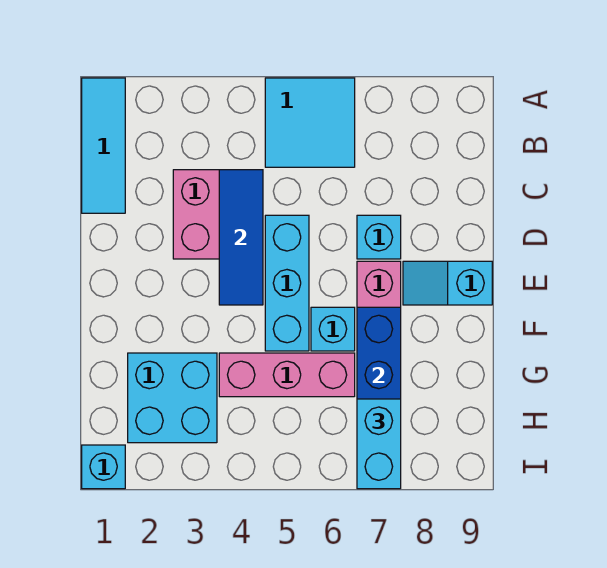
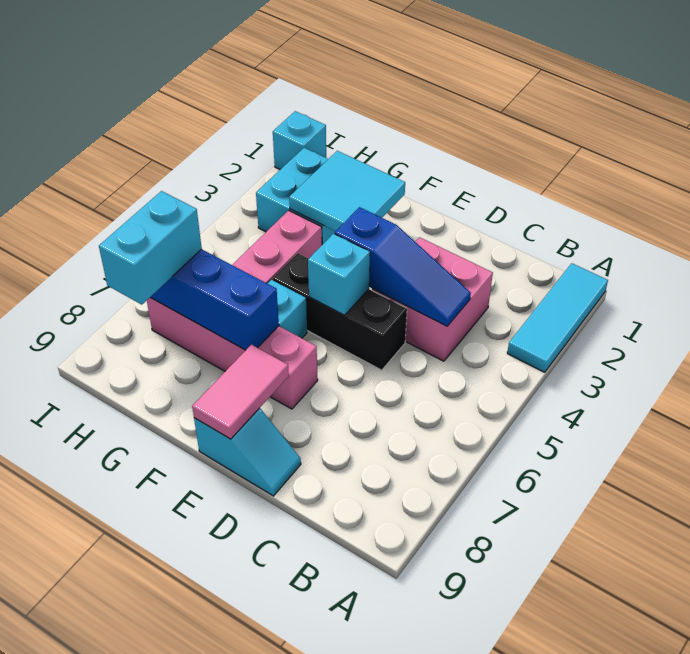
cyan tile A1:C1 level 1 -> cyan tile A1:A3 level 1
cyan tile A5:B6 level 1 -> cyan tile F2:G3 level 2
blue tile C4:E4 level 2 -> blue slope C4:E4 level 2 top E
cyan brick D5:F5 level 1 -> black brick D5:F5 level 1
cyan brick D7 level 1 -> cyan brick E5 level 2
cyan slope E8:E9 level 1 top 9 -> cyan slope D9:E9 level 1 top E
none -> pink tile E8:E9 level 2
cyan brick H7:I7 level 3 -> cyan brick H7:H8 level 3

